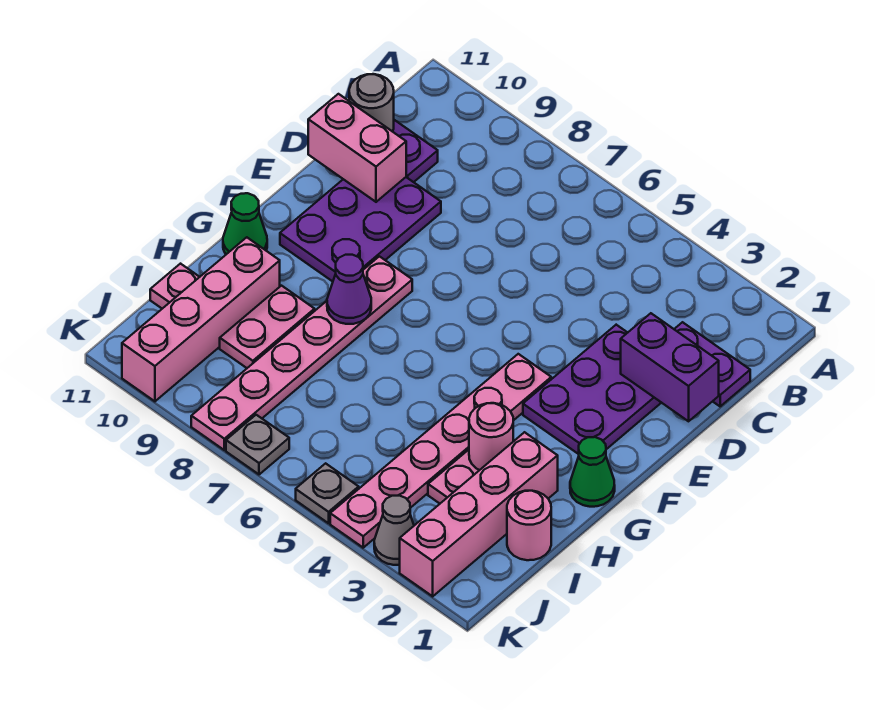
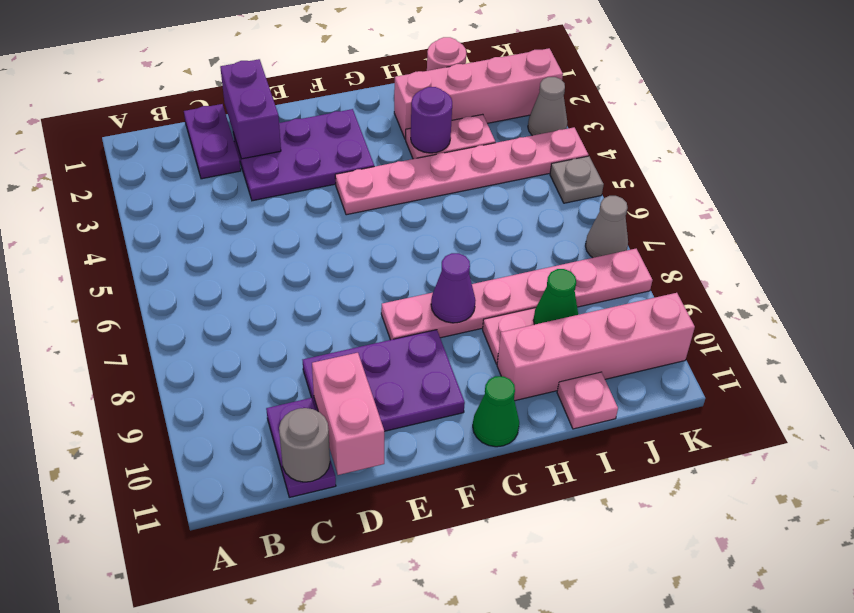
green cone G1 level 1 -> green cone I9 level 2
pink round brick H3 level 2 -> purple round brick H3 level 2
grey plate K7 level 1 -> grey cone K7 level 1

